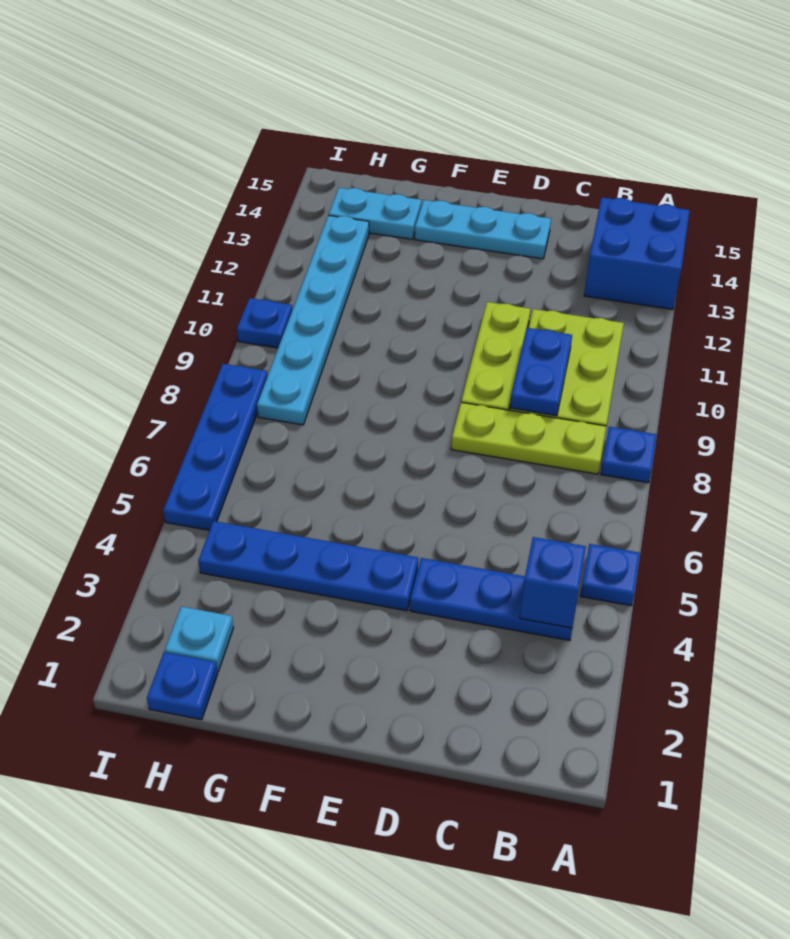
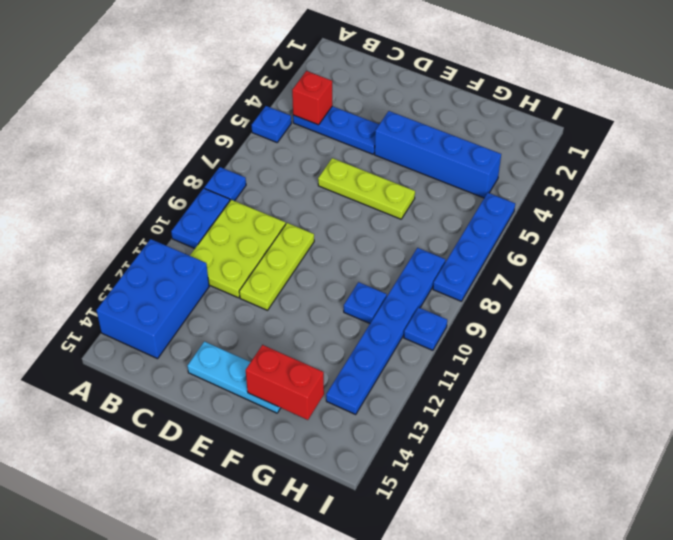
blue brick A13:B14 level 1 -> blue brick A12:B14 level 1
blue brick B4 level 2 -> red brick B4 level 2
lime plate B8:D8 level 1 -> lime plate D6:F6 level 1
blue plate C9:C10 level 2 -> blue plate A9:A10 level 1
blue plate E4:H4 level 1 -> blue brick E4:H4 level 1
none -> red brick F14:G14 level 2
cyan plate G14:H14 level 1 -> none
blue plate H1 level 1 -> blue plate G10 level 1
cyan plate H2 level 1 -> none
cyan plate H8:H13 level 1 -> blue plate H8:H13 level 1

